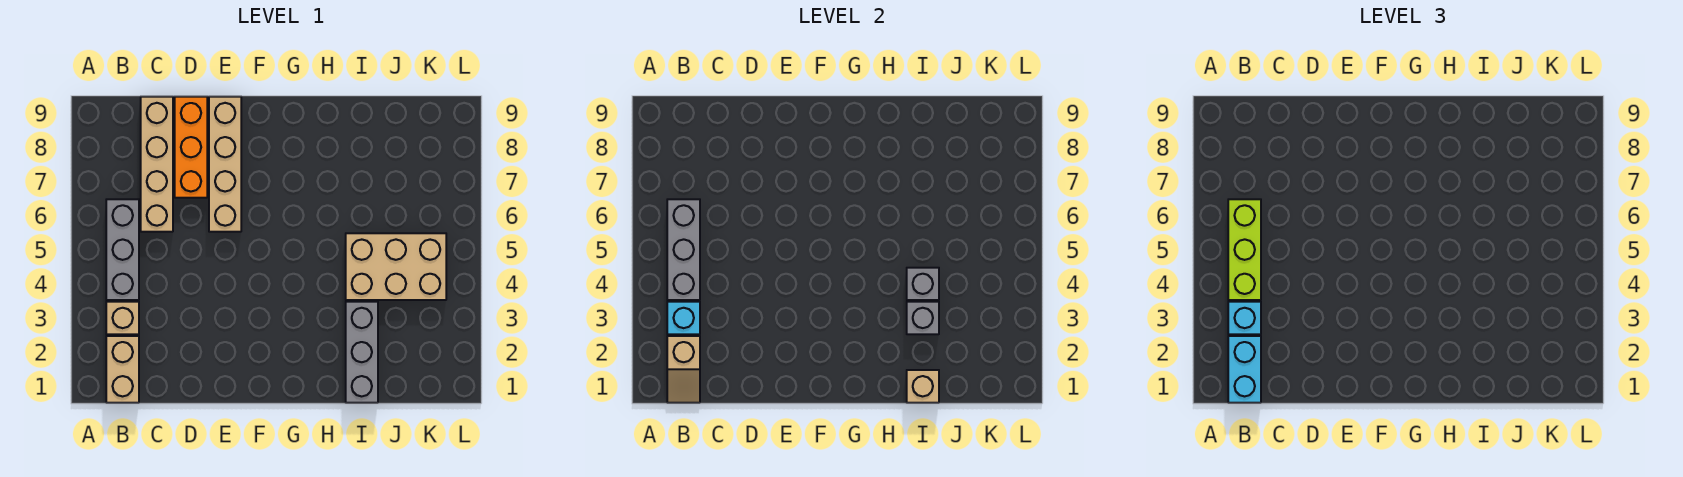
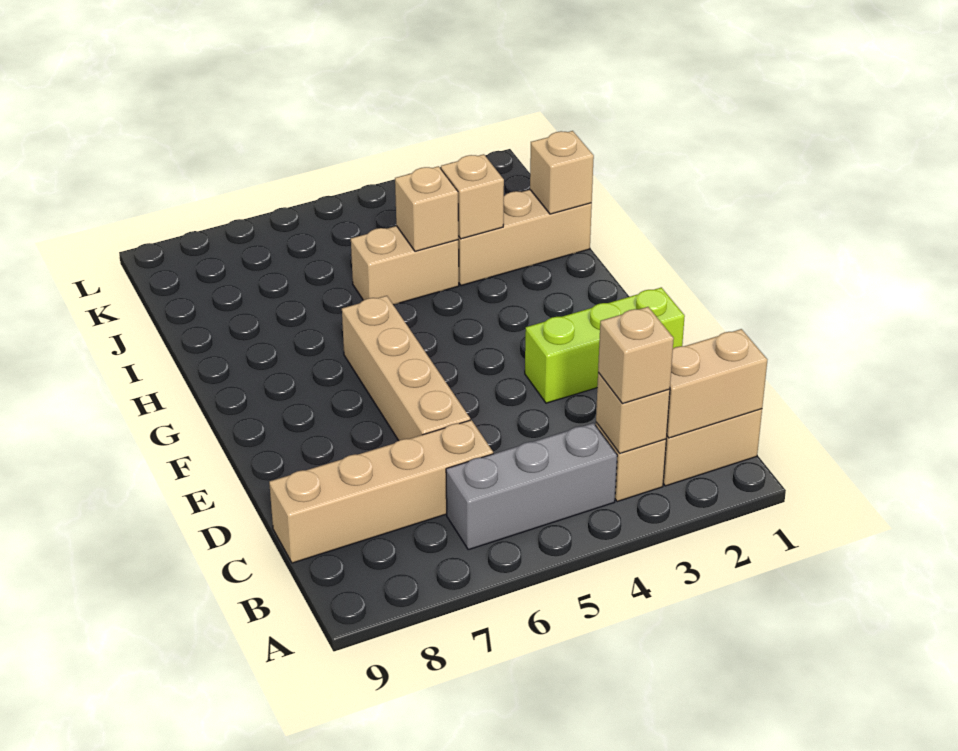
tan slope B1:B2 level 2 top 2 -> tan brick B1:B2 level 2
cyan brick B1:B2 level 3 -> none
cyan brick B3 level 2 -> tan brick B3 level 2
cyan brick B3 level 3 -> tan brick B3 level 3
grey brick B4:B6 level 2 -> none
lime brick B4:B6 level 3 -> lime brick E1:E3 level 1
orange brick D7:D9 level 1 -> none
tan brick E6:E9 level 1 -> tan brick D6:G6 level 1
grey brick I1:I3 level 1 -> tan brick I1:I3 level 1
grey brick I3 level 2 -> tan brick I3 level 2
tan brick I4:K5 level 1 -> tan brick I4:I5 level 1
grey brick I4 level 2 -> tan brick I4 level 2

